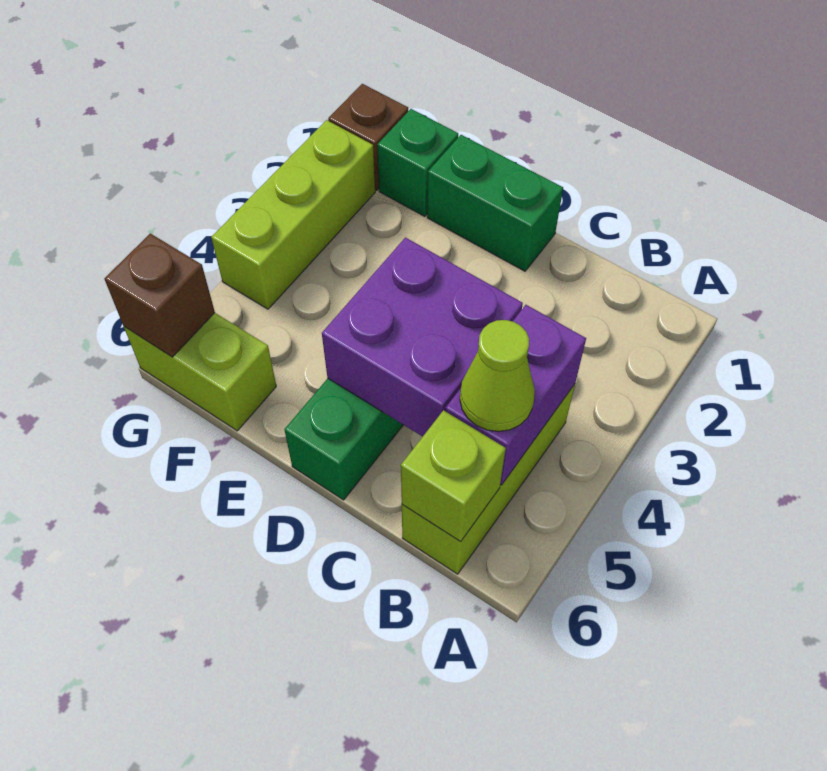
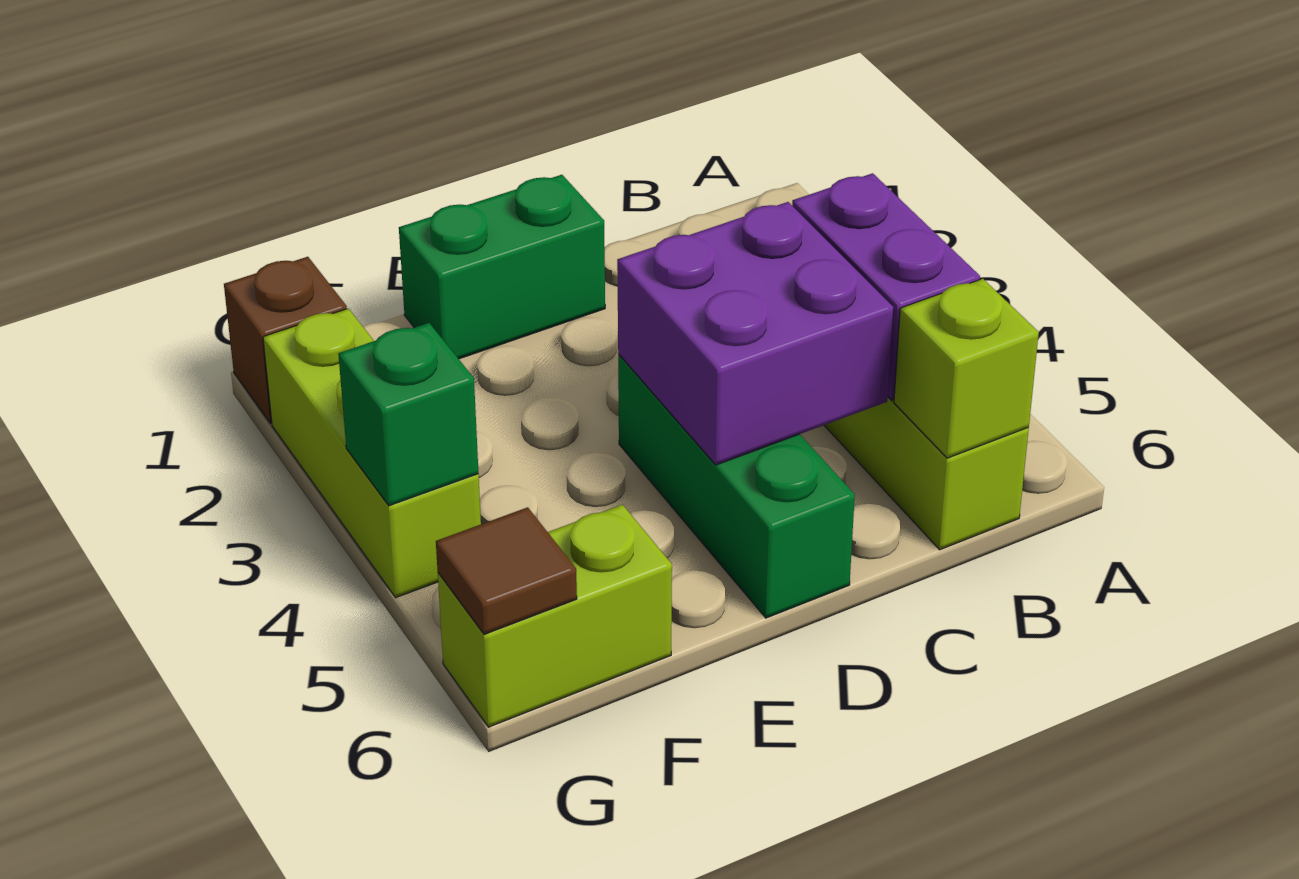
lime cone B5 level 3 -> none
green brick F1 level 1 -> green brick G4 level 2
brown brick G6 level 2 -> brown tile G6 level 2

